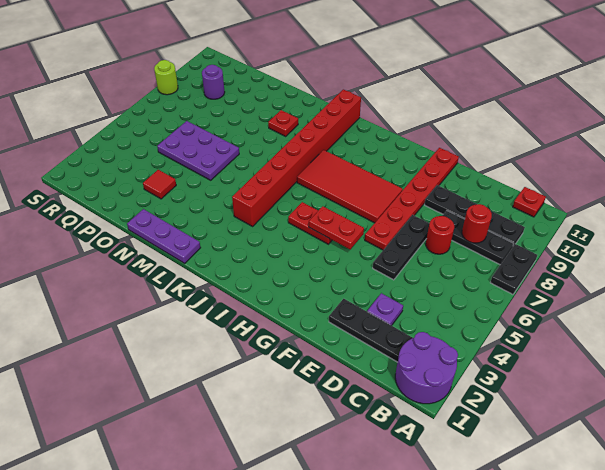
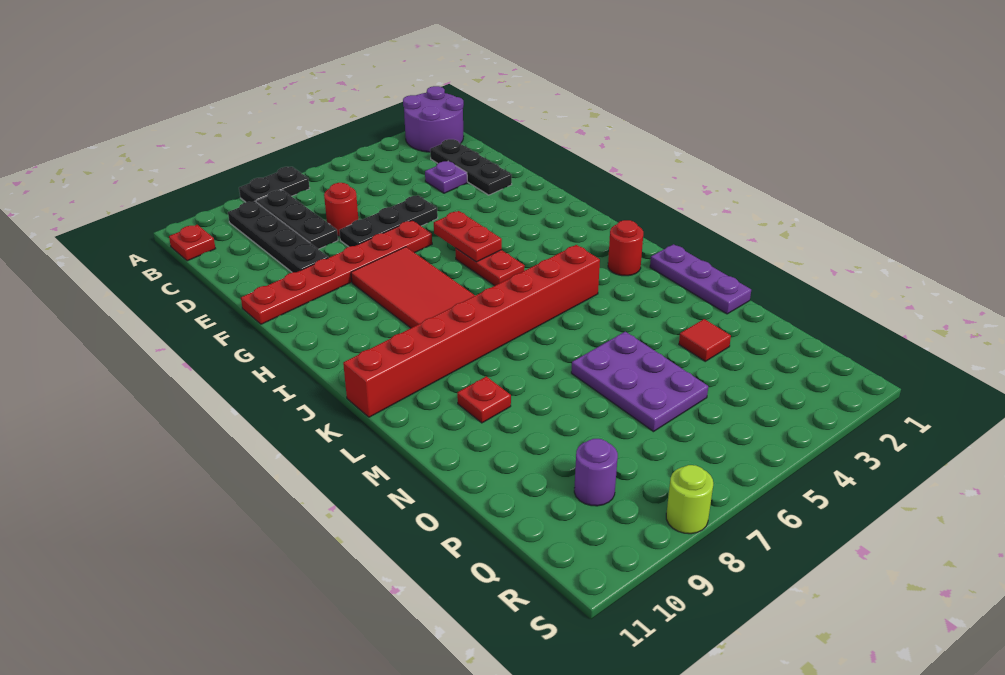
red round brick C8 level 2 -> red round brick K2 level 1

